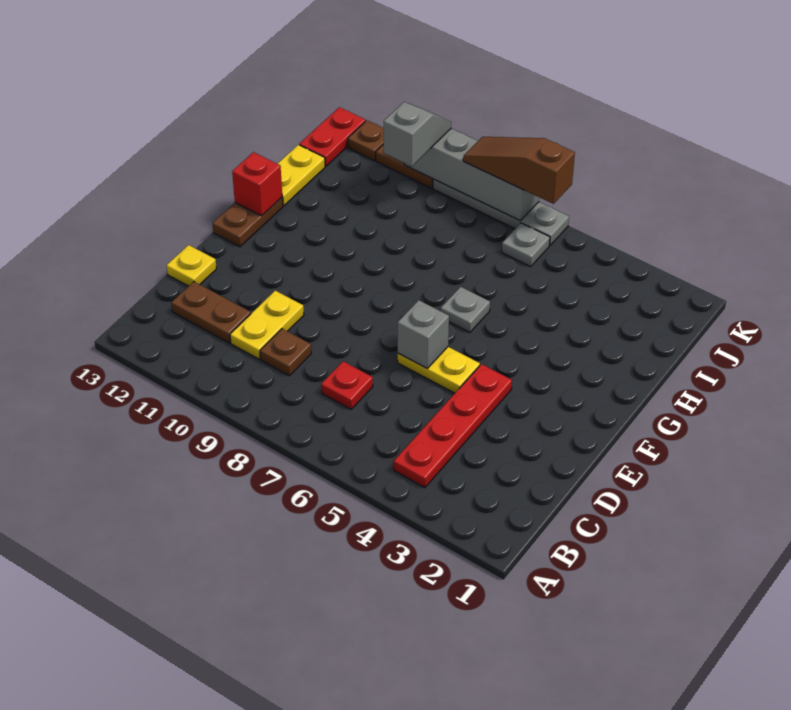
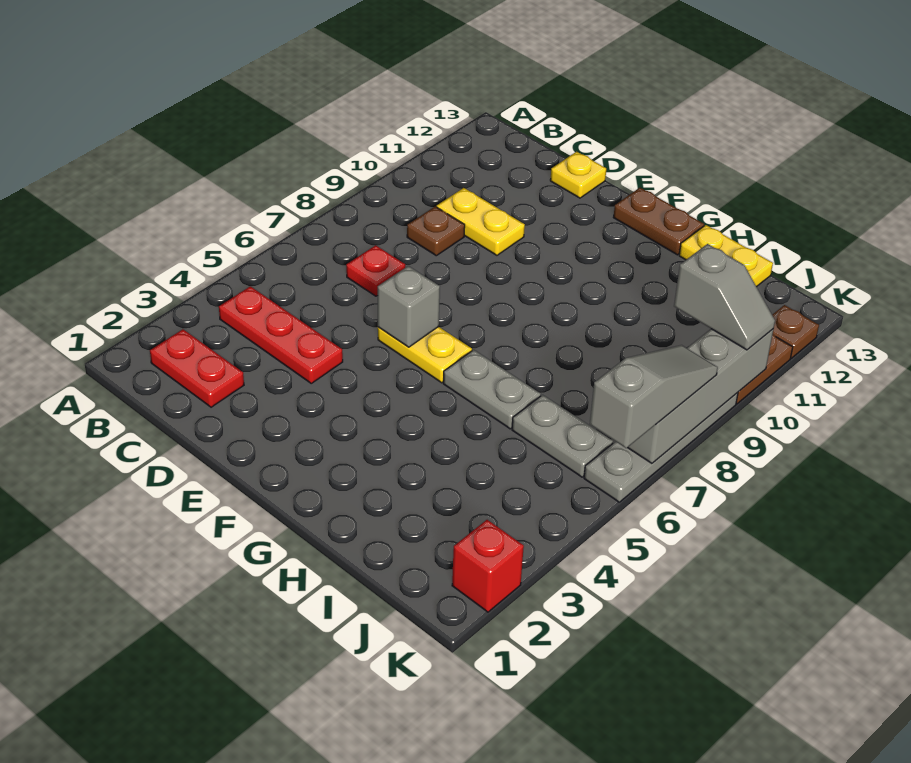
red plate B4:E4 level 1 -> red plate B4:D4 level 1
brown plate C11:C12 level 1 -> none
yellow plate E5:E6 level 1 -> yellow plate E6:F6 level 1
grey plate G6 level 1 -> grey plate G6:H6 level 1
red brick G13 level 2 -> red brick K2 level 1
grey plate J6 level 1 -> grey plate I6:J6 level 1
red plate J13:K13 level 1 -> red plate B2:C2 level 1
brown slope K6:K8 level 3 top 6 -> grey slope K6:K8 level 3 top 6

